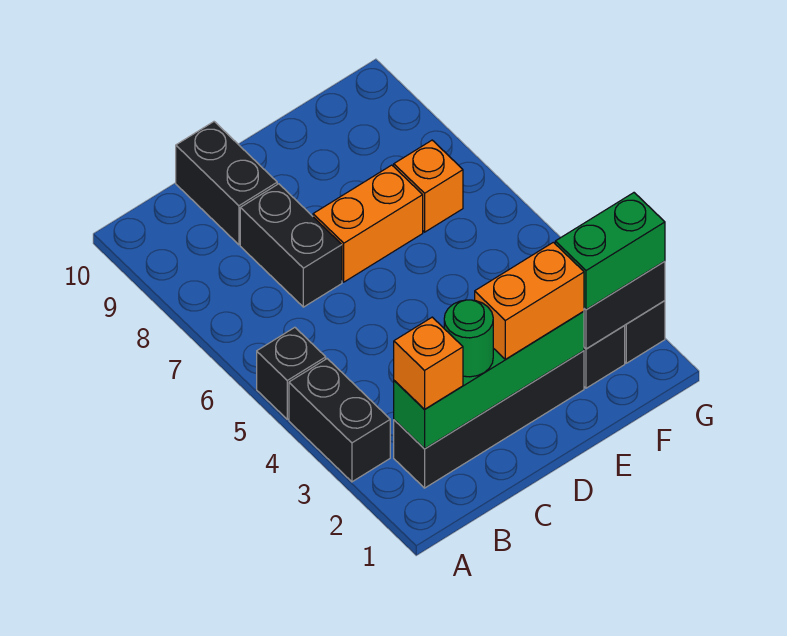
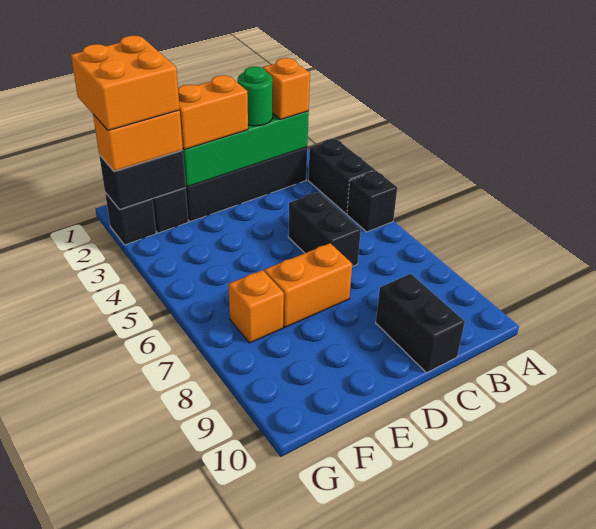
black brick C7:C8 level 1 -> black brick C5:C6 level 1
none -> orange brick F1:G2 level 4
green brick F2:G2 level 3 -> orange brick F2:G2 level 3

